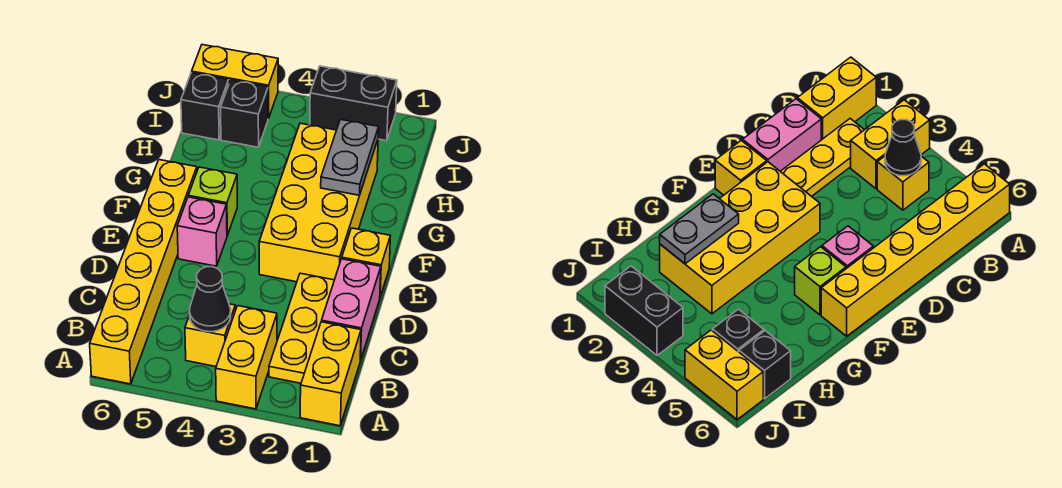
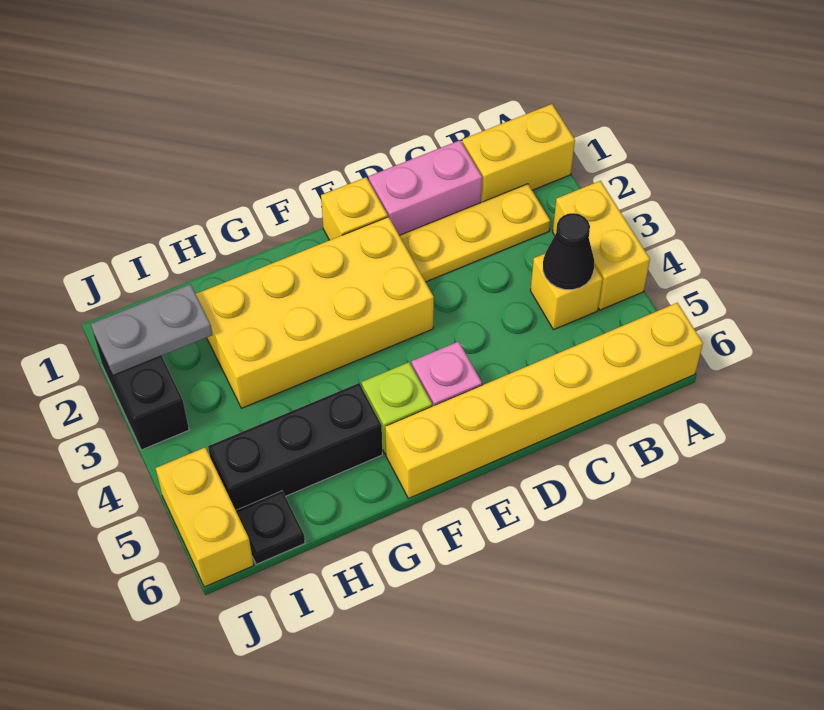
yellow brick A3:B3 level 1 -> yellow brick A3:A4 level 1
grey plate G2:H2 level 2 -> grey plate I2:J2 level 2
black brick I5 level 1 -> black brick G5:I5 level 1
black brick I6 level 1 -> black plate I6 level 1

